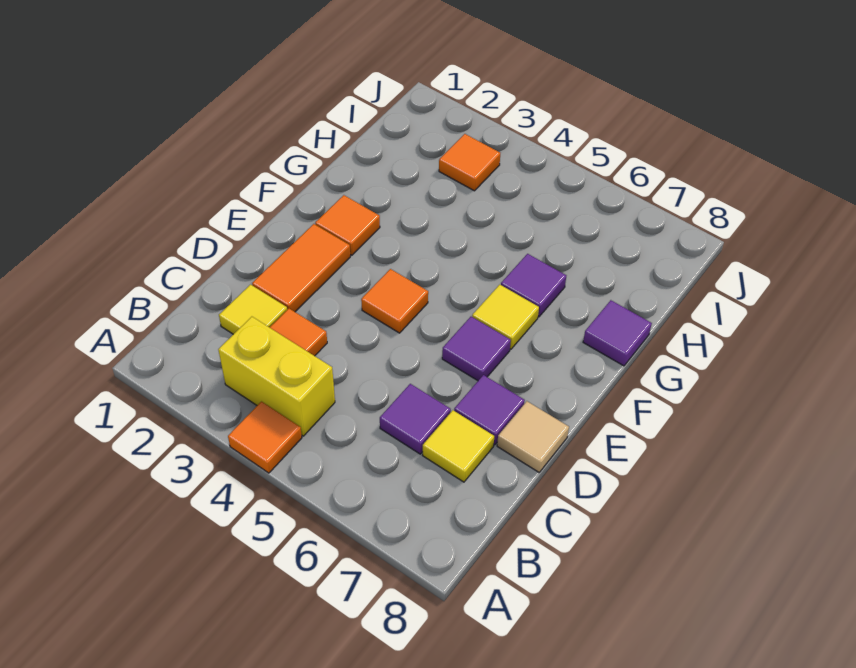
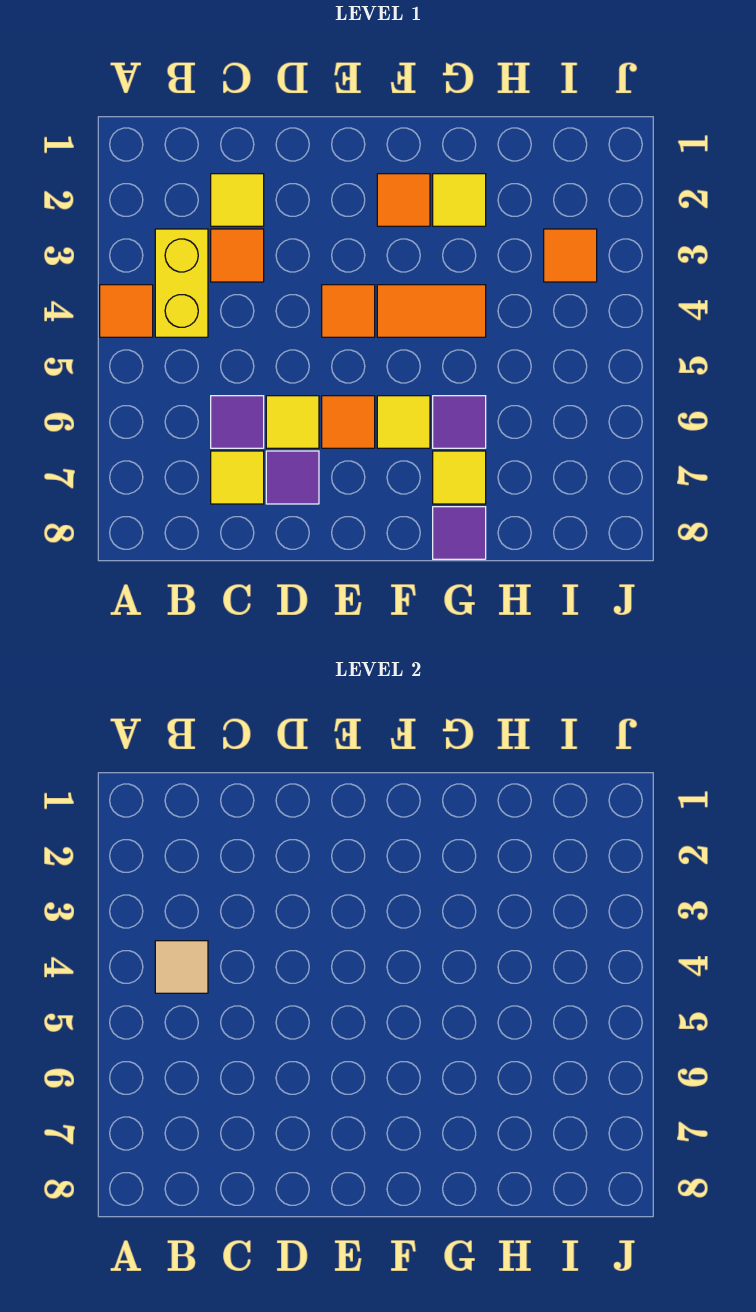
orange tile D2:E2 level 1 -> orange tile F4:G4 level 1
none -> yellow tile D6 level 1
tan tile D8 level 1 -> tan tile B4 level 2
purple tile E6 level 1 -> orange tile E6 level 1
none -> yellow tile G2 level 1
none -> yellow tile G7 level 1

